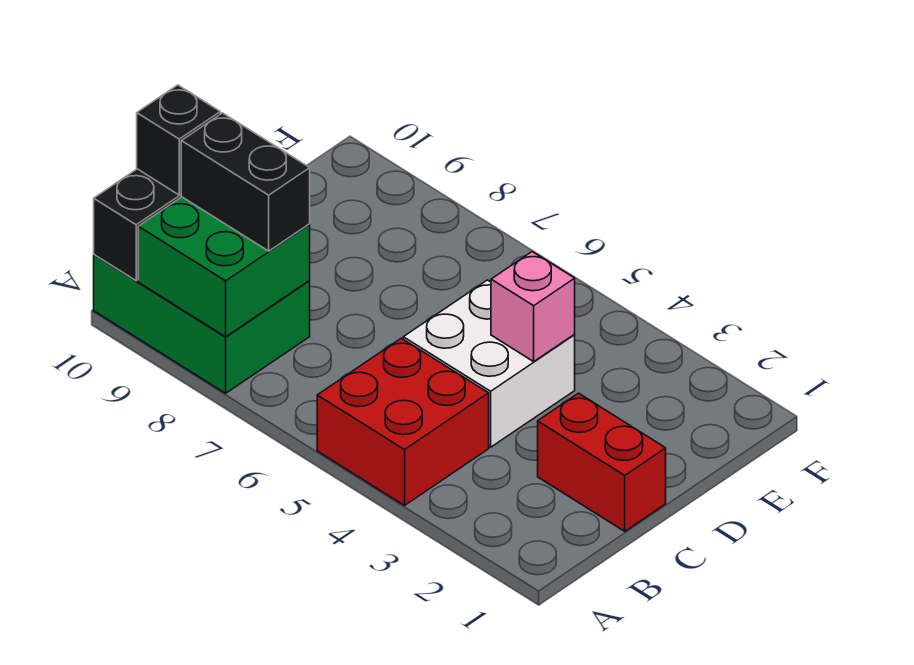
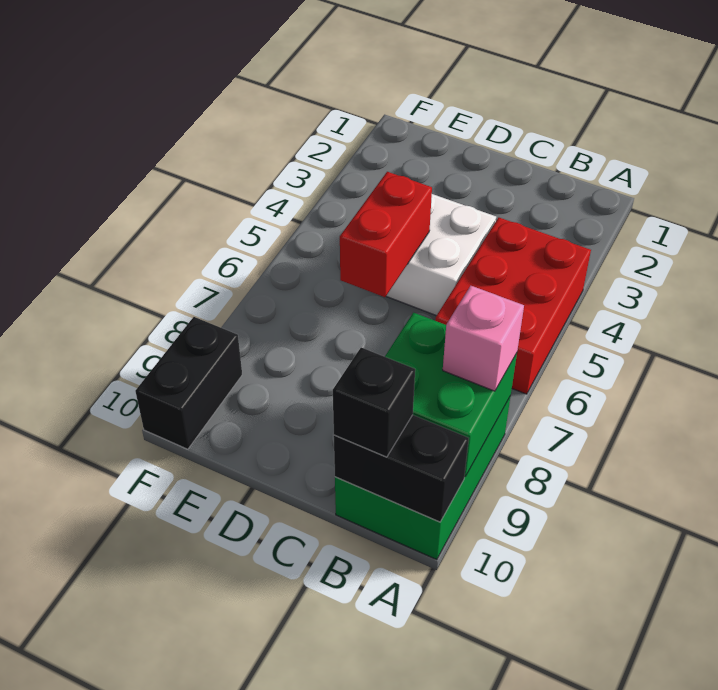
red brick A4:B5 level 1 -> red brick A4:B6 level 1
black brick B8:B9 level 3 -> black brick F9:F10 level 1
red brick C1:C2 level 1 -> red brick D5:D6 level 2
pink brick D4 level 2 -> pink brick A8 level 3

